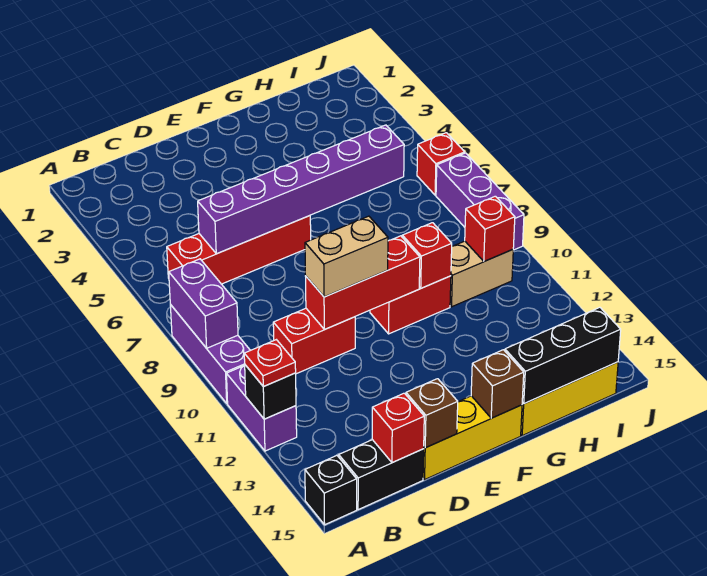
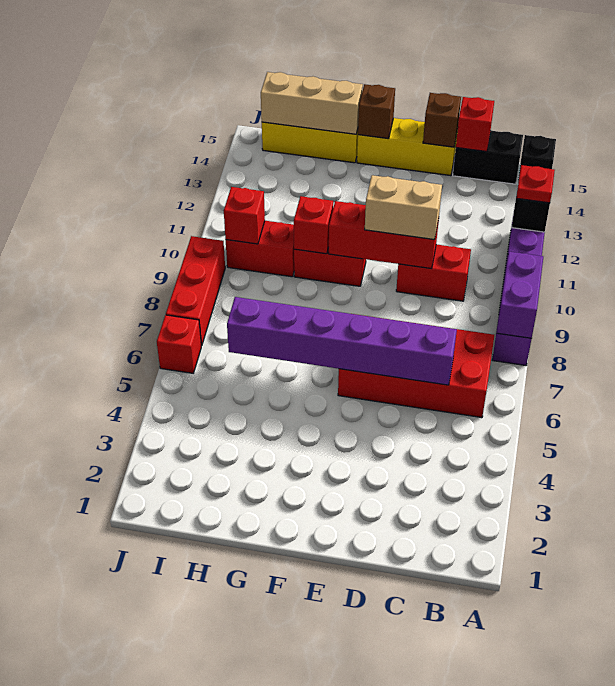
red brick B6:E6 level 1 -> red brick B6:E7 level 1
black brick G15:I15 level 2 -> tan brick G15:I15 level 2
tan brick H10:I10 level 1 -> red brick H10:I10 level 1
purple brick J7:J9 level 1 -> red brick J7:J9 level 1

